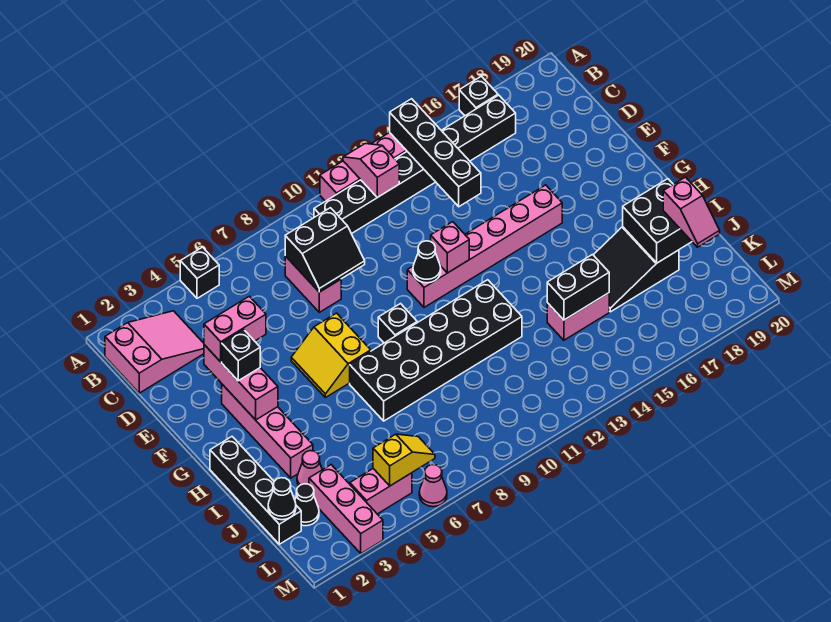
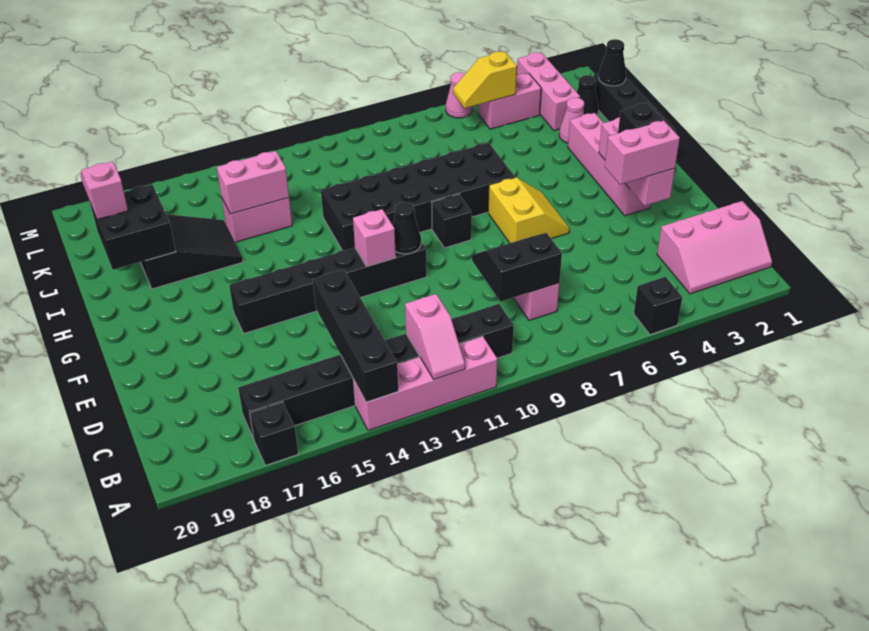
pink slope B1:C3 level 1 top 1 -> pink slope B1:C3 level 1 top C
pink brick F11:F16 level 1 -> black brick F11:F16 level 1
black brick J14:J15 level 2 -> pink brick J14:J15 level 2

